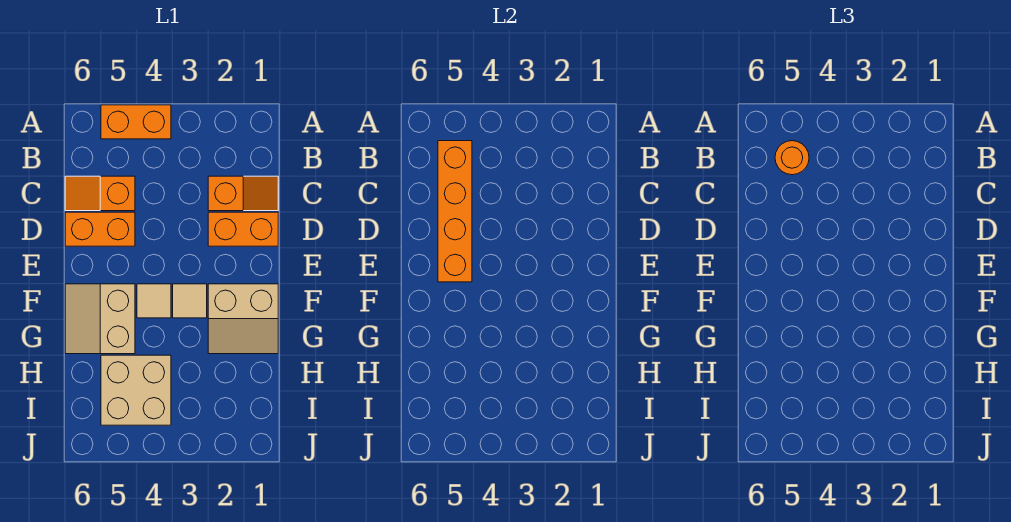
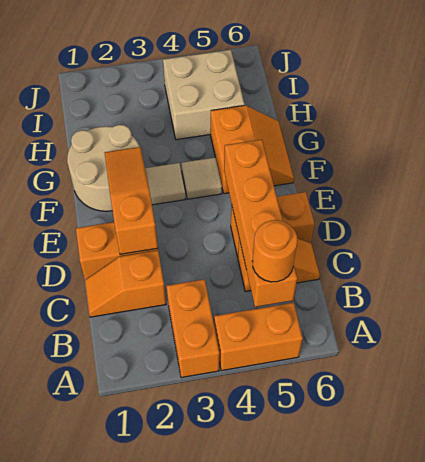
none -> orange brick A3:B3 level 1
none -> orange slope D2:F2 level 2 top D
tan slope F1:G2 level 1 top F -> tan round brick F1:G2 level 1
tan slope F5:G6 level 1 top 5 -> orange slope F5:G6 level 1 top 5

